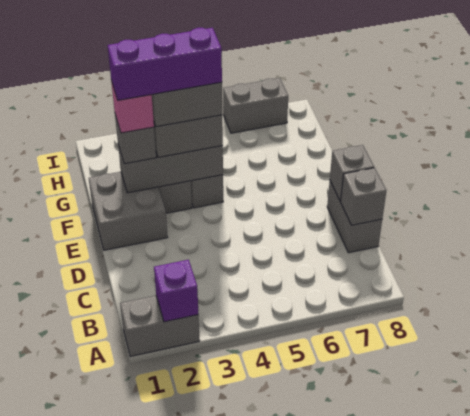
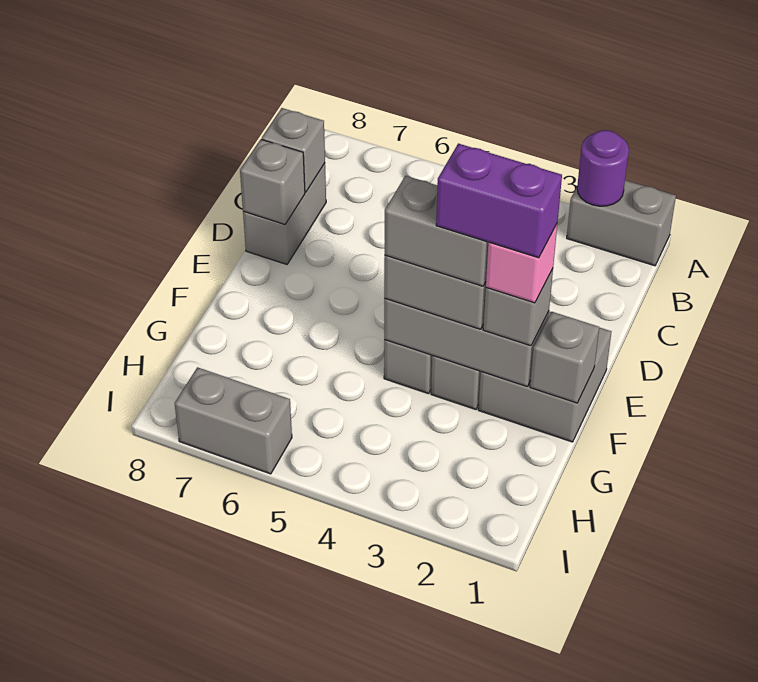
purple brick A2 level 2 -> purple round brick A2 level 2
none -> grey brick F1 level 2
purple brick F2:F4 level 5 -> purple brick F2:F3 level 5

